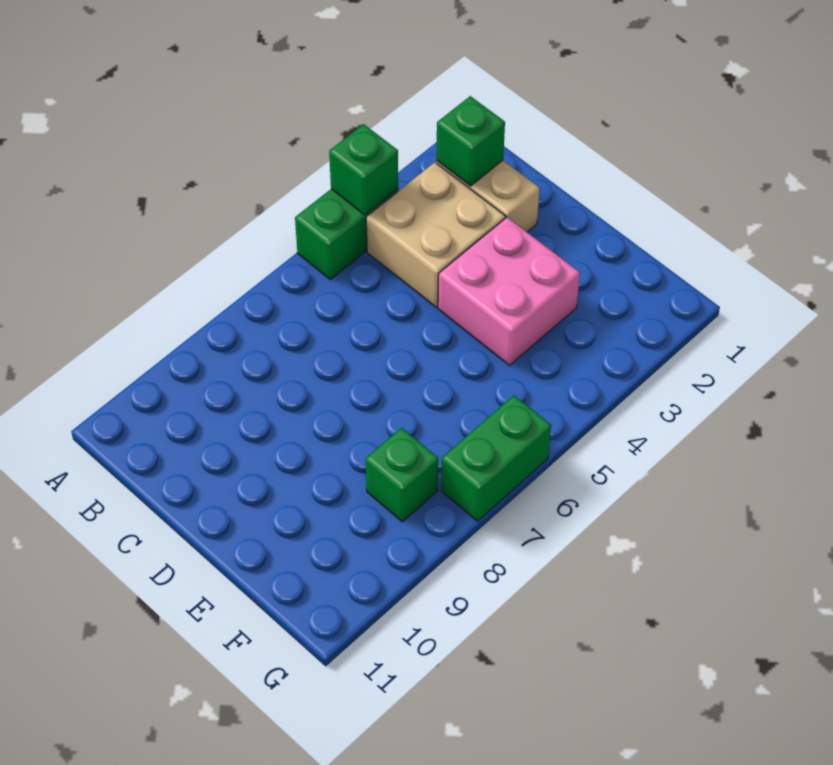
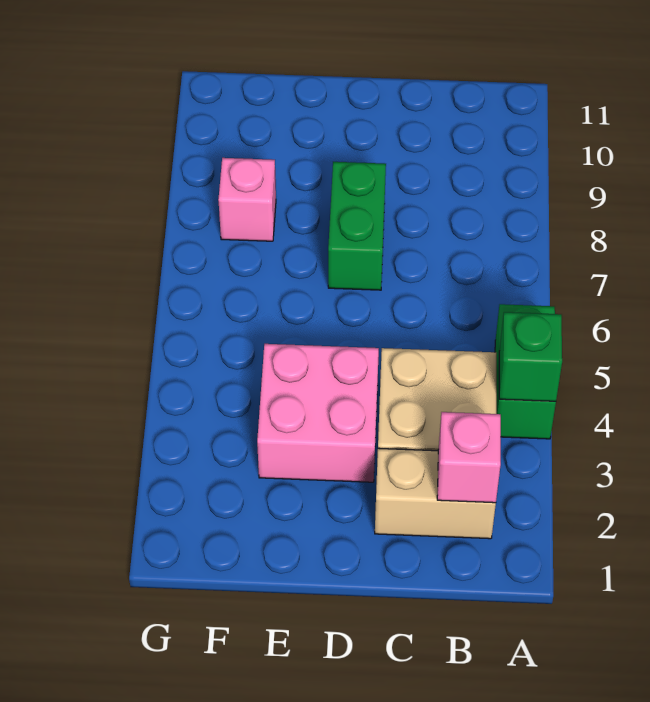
green brick B2 level 2 -> pink brick B2 level 2
green brick F8 level 1 -> pink brick F8 level 1
green brick G6:G7 level 1 -> green brick D7:D8 level 1

